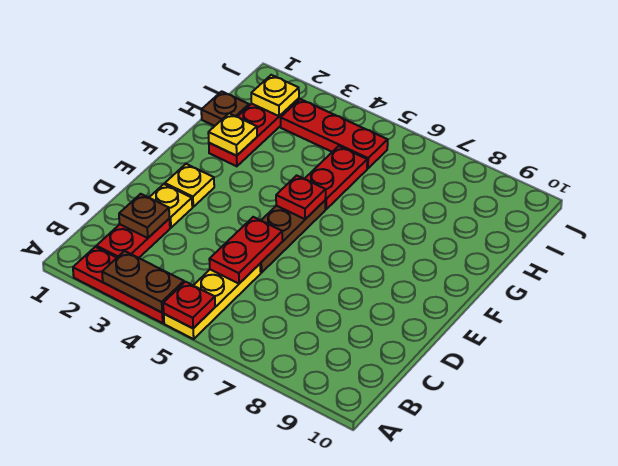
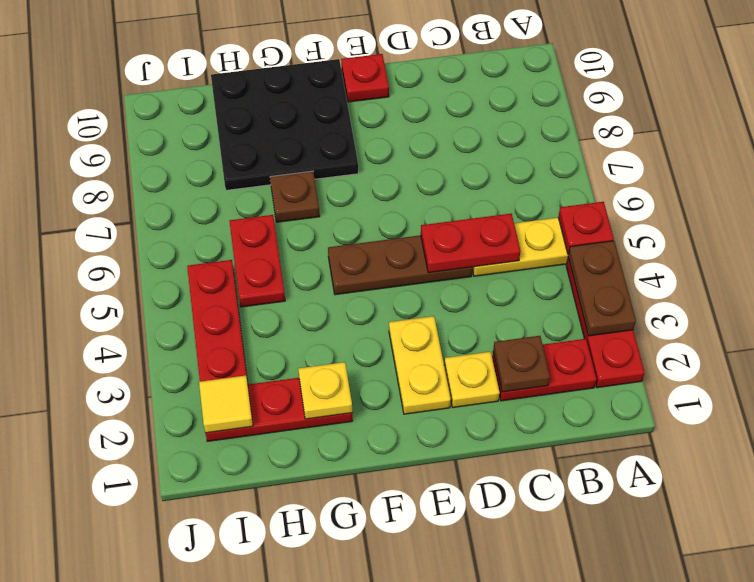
yellow plate E2 level 1 -> yellow plate E2:E3 level 1
red plate F5 level 2 -> red plate E10 level 1
none -> black plate F8:H10 level 1
red plate G5:H5 level 1 -> red plate H5:H6 level 1
brown plate H1 level 1 -> brown plate G7 level 1
yellow plate I2 level 2 -> yellow tile I2 level 2

